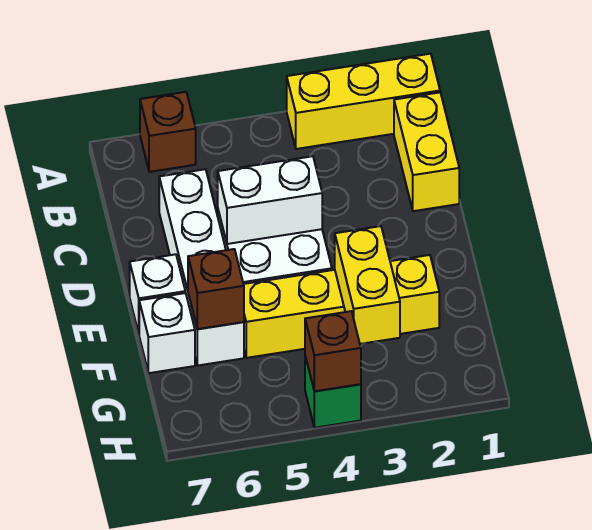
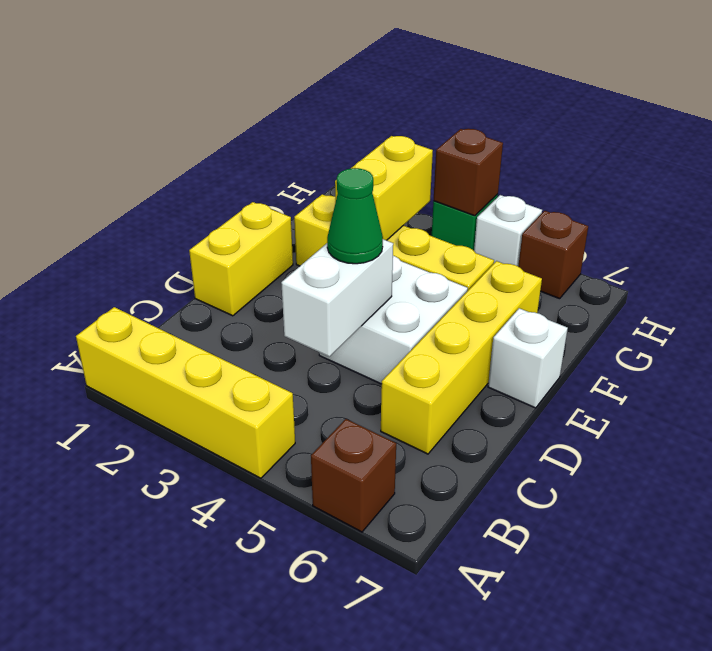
yellow brick A1:A3 level 1 -> yellow brick A1:A4 level 1
yellow brick B1:C1 level 1 -> yellow brick D1:E1 level 1
white brick C6:F6 level 1 -> yellow brick C6:F6 level 1
white brick D4:D5 level 2 -> white brick C4:D4 level 2
none -> green cone D4 level 3
brown brick F6 level 2 -> brown brick H6 level 1
white brick F7 level 1 -> white brick H5 level 1

